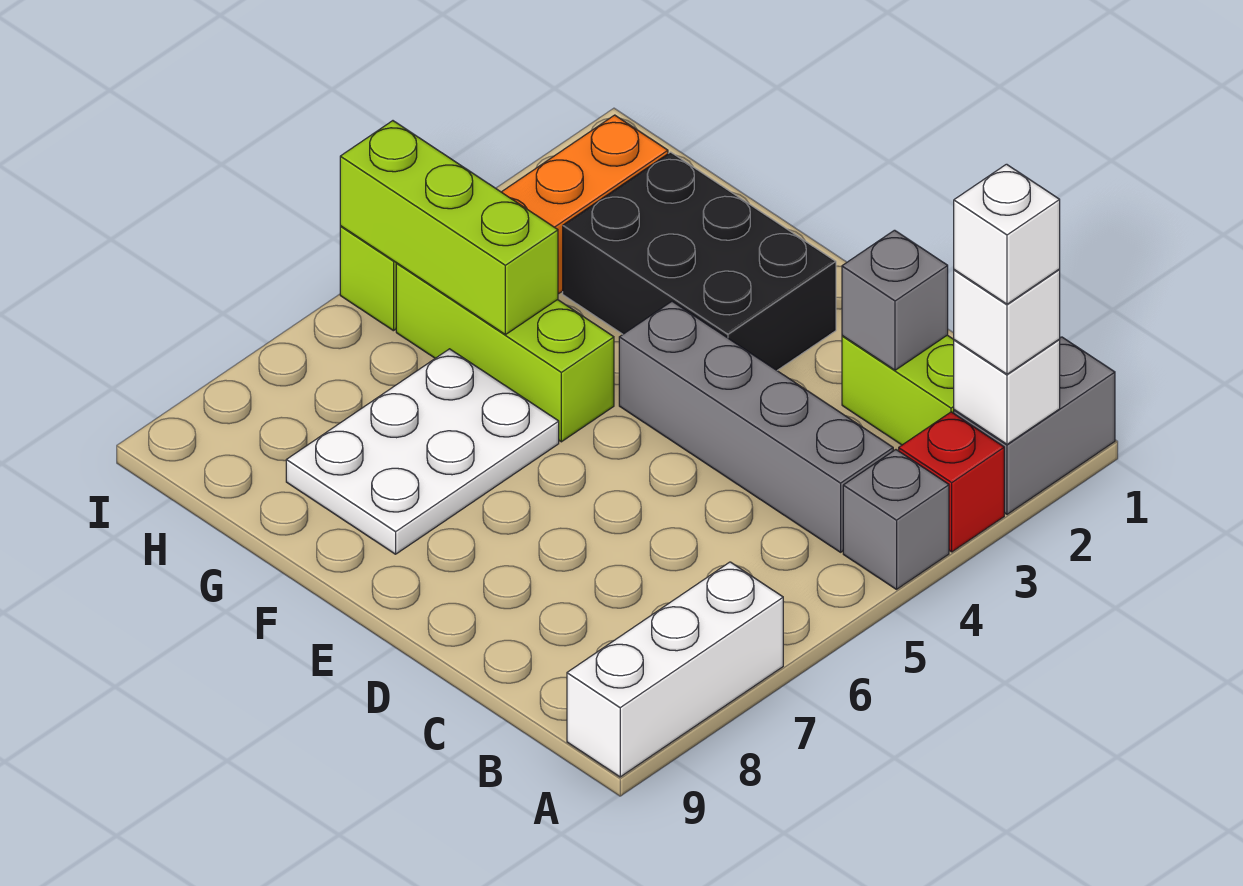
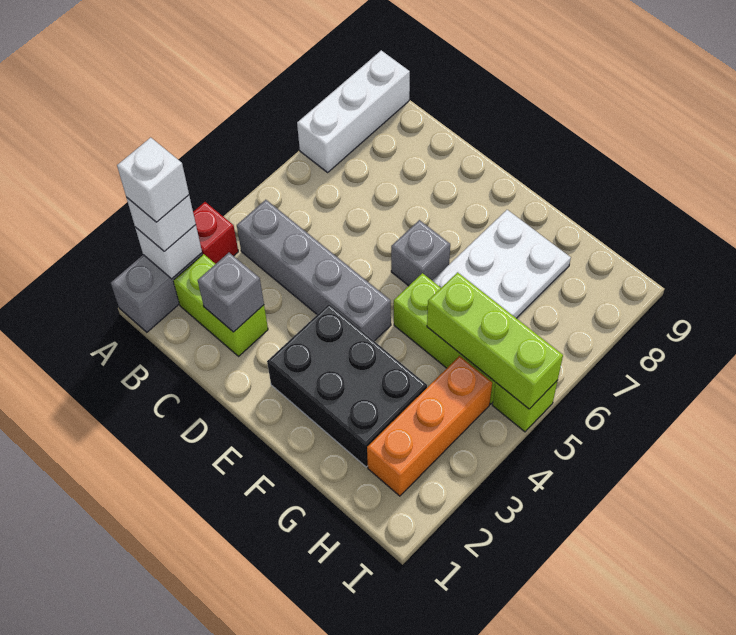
grey brick A4 level 1 -> grey brick E6 level 1

